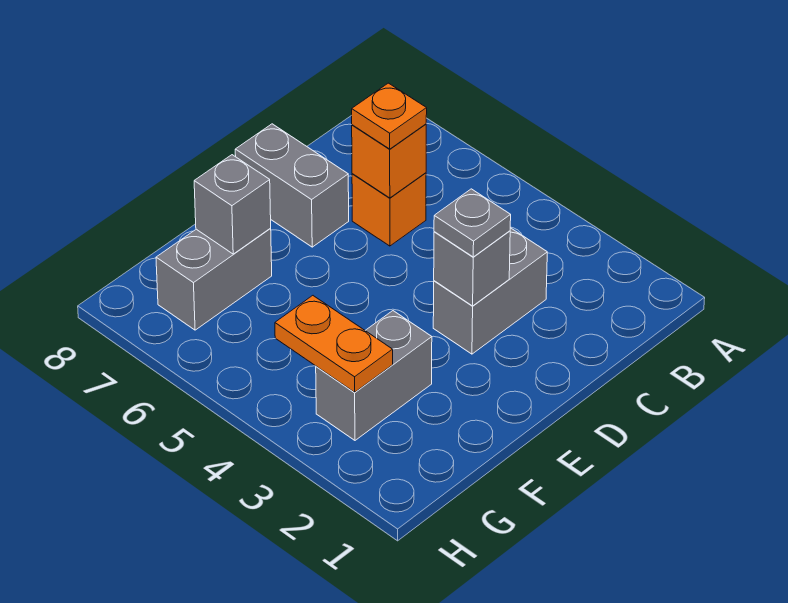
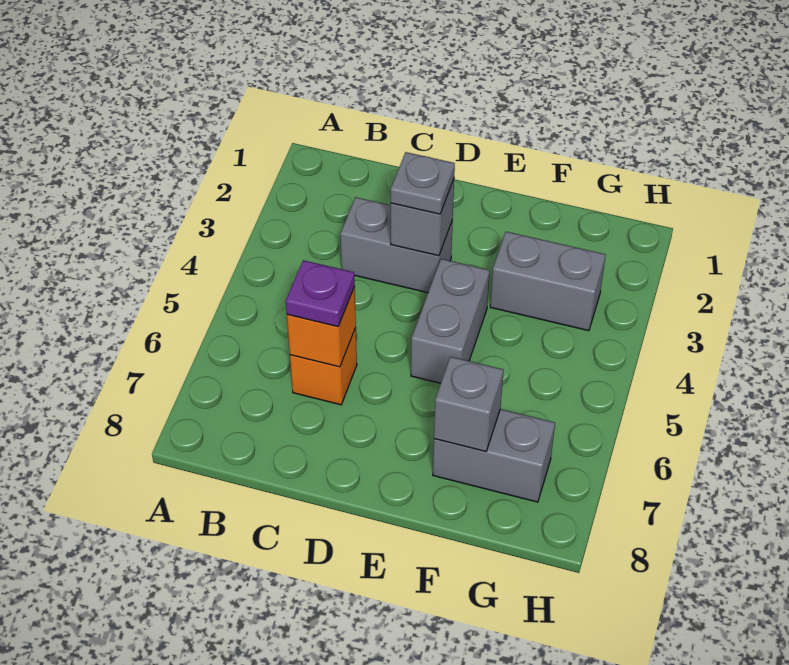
orange plate C6 level 3 -> purple plate C6 level 3
grey brick D7:D8 level 1 -> grey brick E4:E5 level 1
orange plate G3:G4 level 2 -> none

